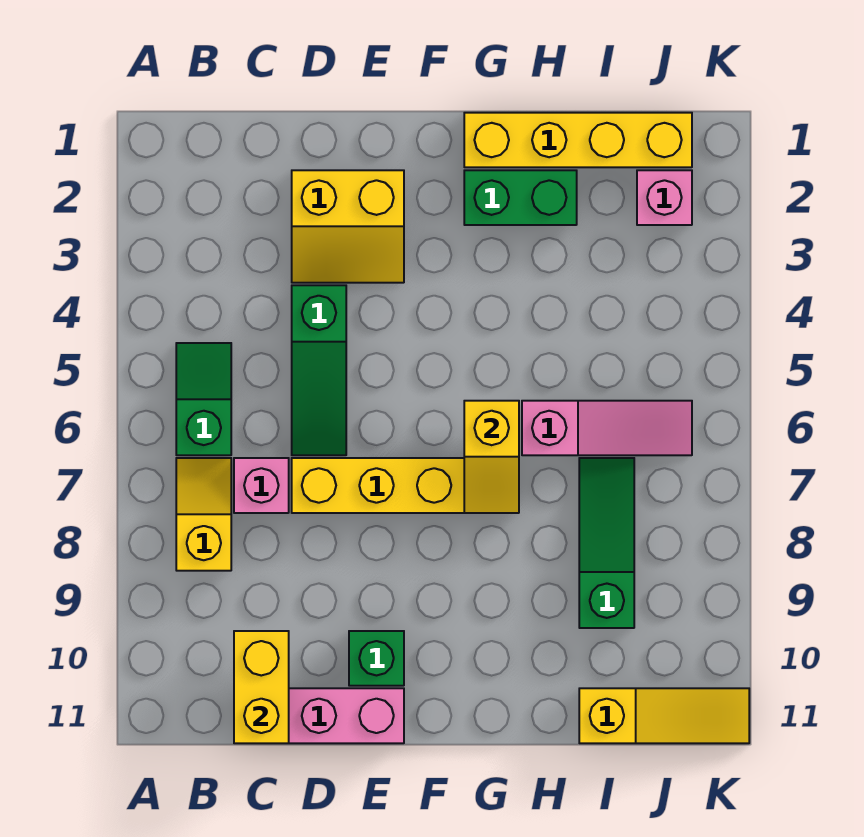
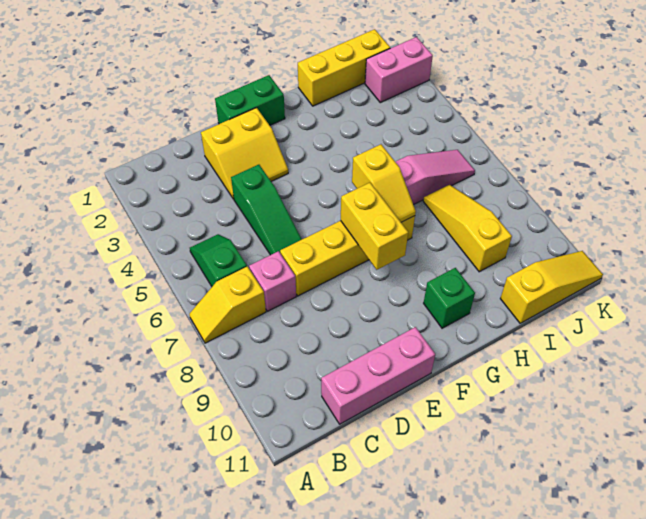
yellow slope B7:B8 level 1 top 8 -> yellow slope A7:B7 level 1 top B
yellow brick C10:C11 level 2 -> yellow brick F7:F8 level 2
green brick E10 level 1 -> green brick G10 level 1
yellow brick G1:J1 level 1 -> yellow brick H1:J1 level 1
green brick G2:H2 level 1 -> green brick E1:F1 level 1
green slope I7:I9 level 1 top 9 -> yellow slope I7:I9 level 1 top 9
pink brick J2 level 1 -> pink brick J2:K2 level 1

